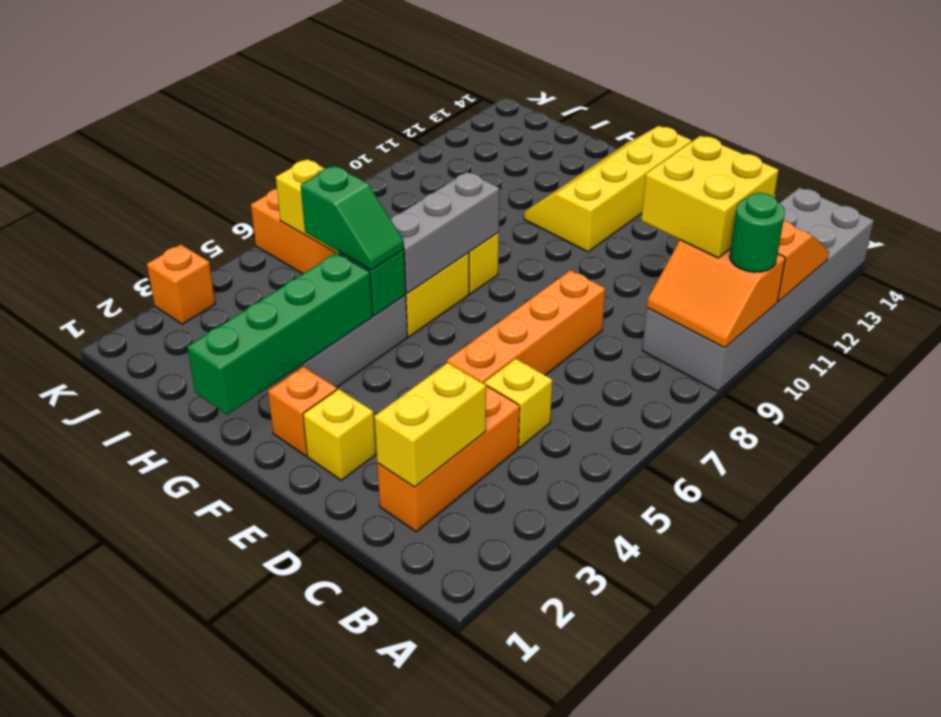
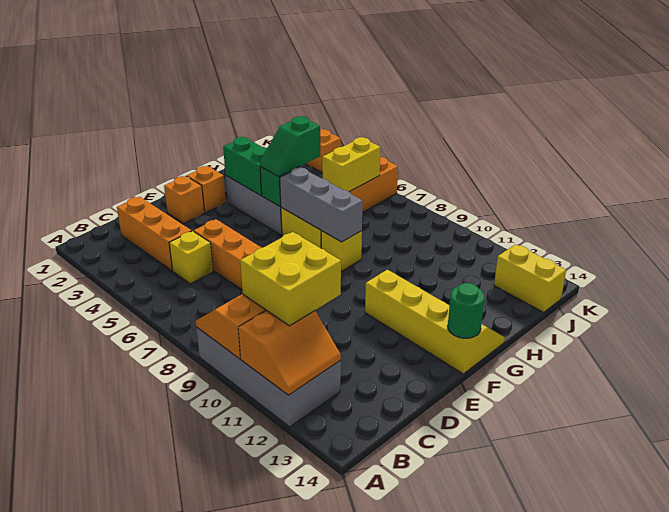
grey brick A9:B14 level 1 -> grey brick A9:B12 level 1
green round brick A10 level 3 -> green round brick F14 level 2
yellow brick C2:C3 level 2 -> yellow brick J13:J14 level 1
yellow brick E2 level 1 -> orange brick E2 level 1
green brick G1:G4 level 2 -> green brick G3:G4 level 2

